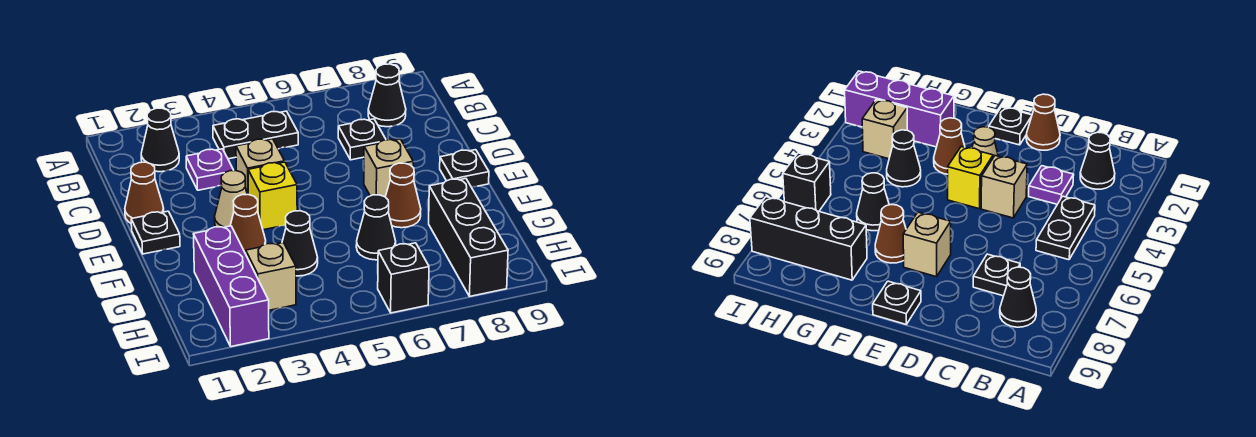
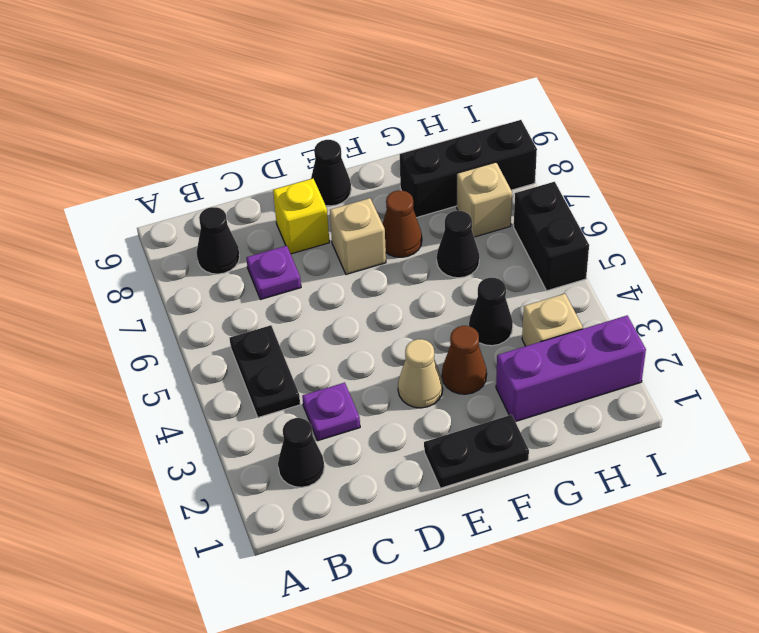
black plate C7 level 1 -> purple plate C7 level 1
brown cone D1 level 1 -> none
tan brick D4 level 1 -> tan brick H7 level 1
black plate E1 level 1 -> black plate E1:F1 level 1
yellow brick E4 level 1 -> yellow brick D8 level 1
black plate E9 level 1 -> black cone E9 level 1
black brick I6 level 1 -> black brick I5:I6 level 1

